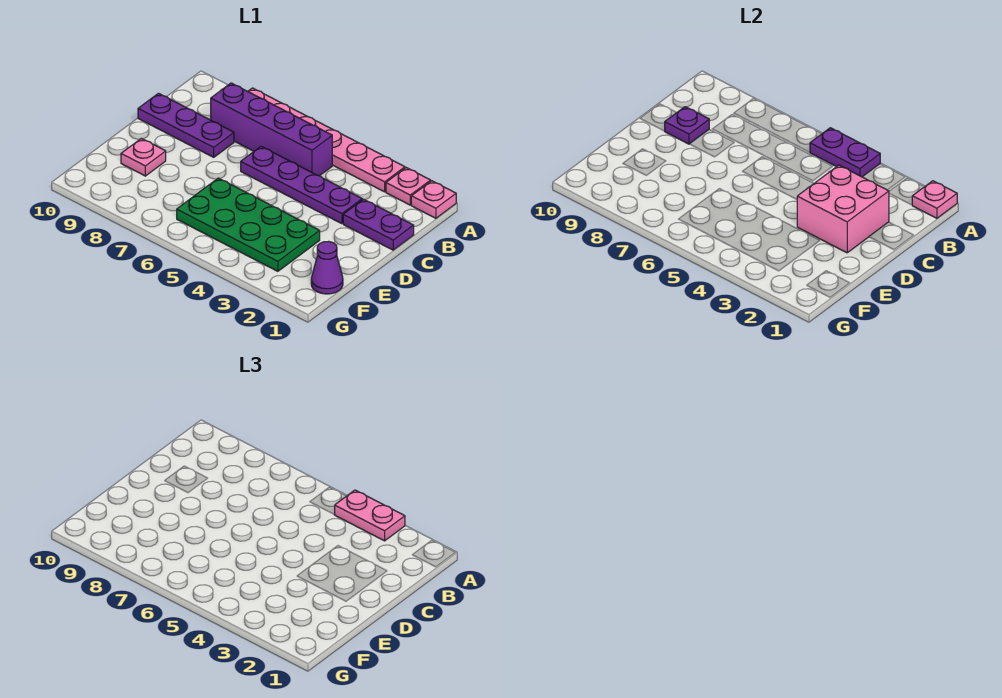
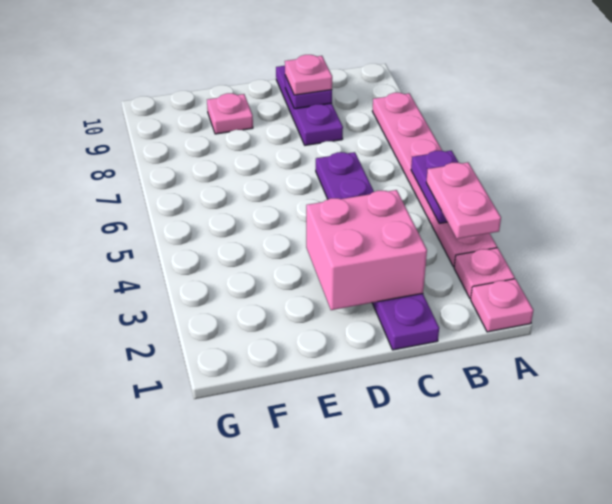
pink plate A1 level 2 -> pink plate C9 level 3
purple brick B5:B8 level 1 -> none
green plate E3:F6 level 1 -> none
purple cone F1 level 1 -> none

